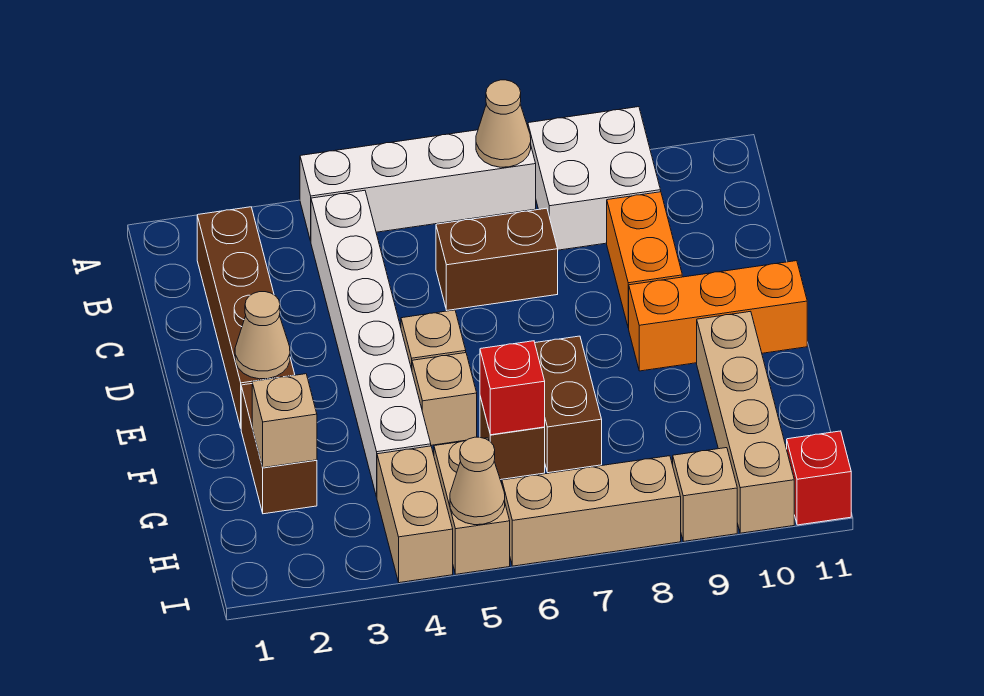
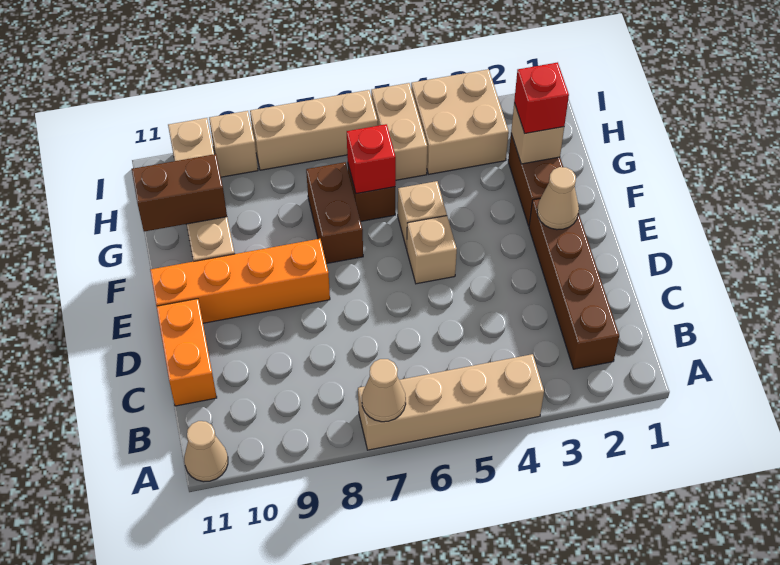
white brick A4:A7 level 1 -> tan brick A4:A7 level 1
white brick A8:B9 level 1 -> none
white brick B4:G4 level 1 -> none
brown brick C6:C7 level 1 -> brown brick G10:G11 level 2
orange brick C9:D9 level 1 -> orange brick C11:D11 level 1
orange brick E9:E11 level 1 -> orange brick E8:E11 level 1
tan brick H4:I4 level 1 -> tan brick H3:I4 level 1
tan cone I5 level 2 -> tan cone A11 level 1
red brick I11 level 1 -> red brick G2 level 3

